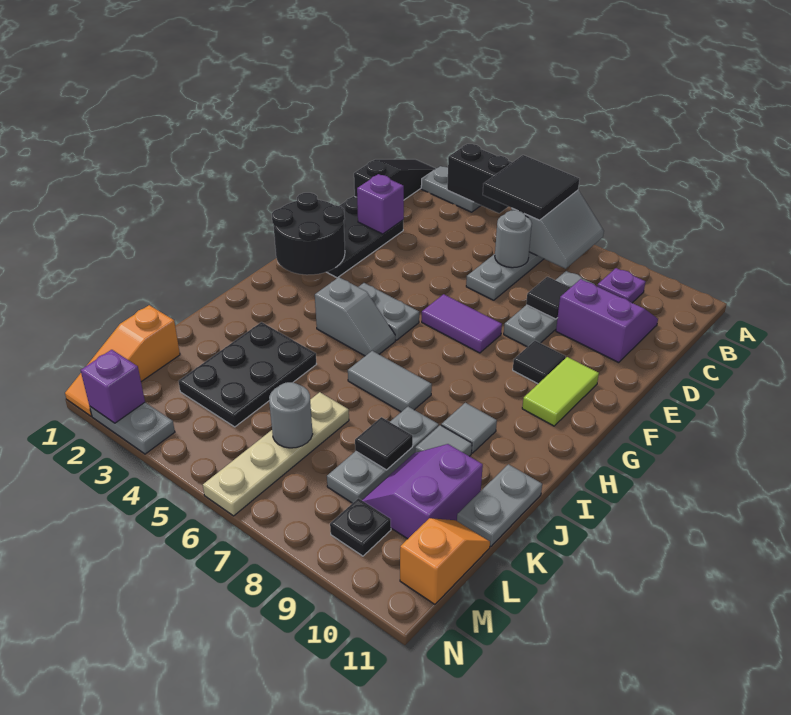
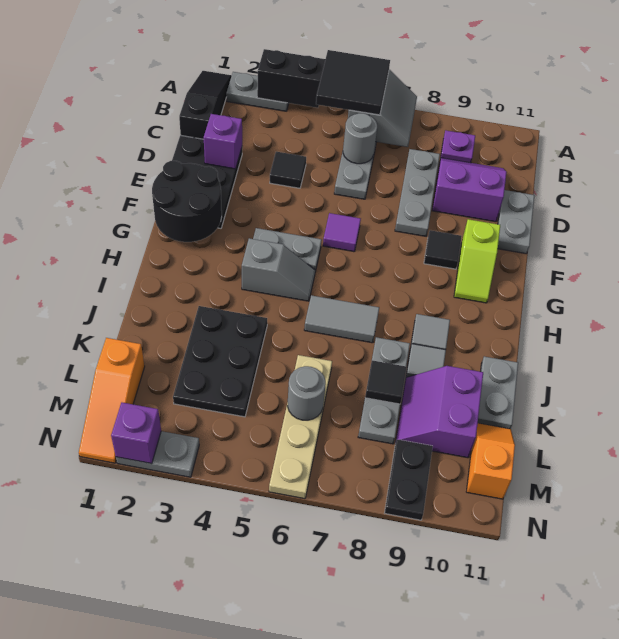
black tile D8 level 2 -> black tile D4 level 1
none -> grey plate D11:E11 level 1
purple tile F6:F7 level 1 -> purple tile F6 level 1
lime tile F10:G10 level 1 -> lime slope F10:G10 level 1 top F
black plate M9 level 1 -> black plate M9:N9 level 1

